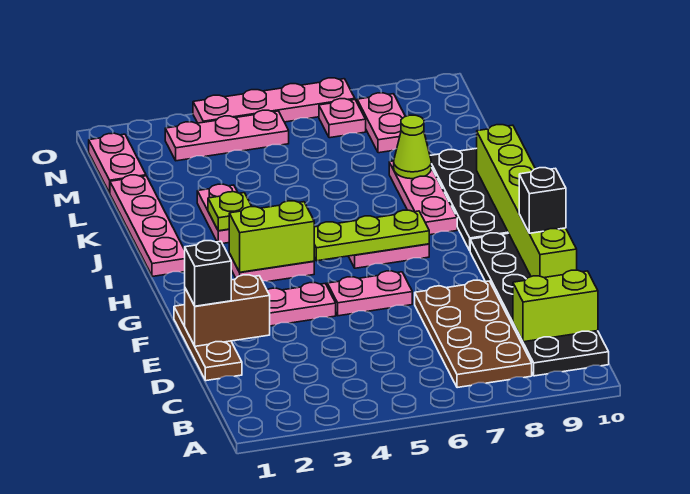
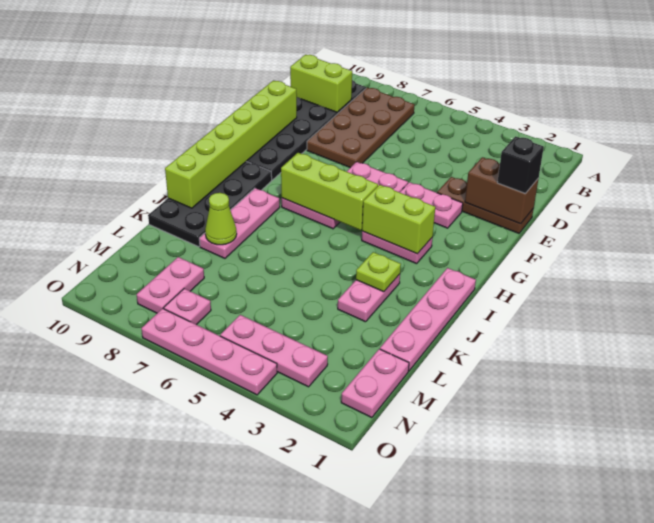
brown plate D1:F1 level 1 -> brown plate E1:E3 level 1
black brick F10 level 3 -> none
lime plate H5:H7 level 2 -> lime brick H5:H7 level 2

